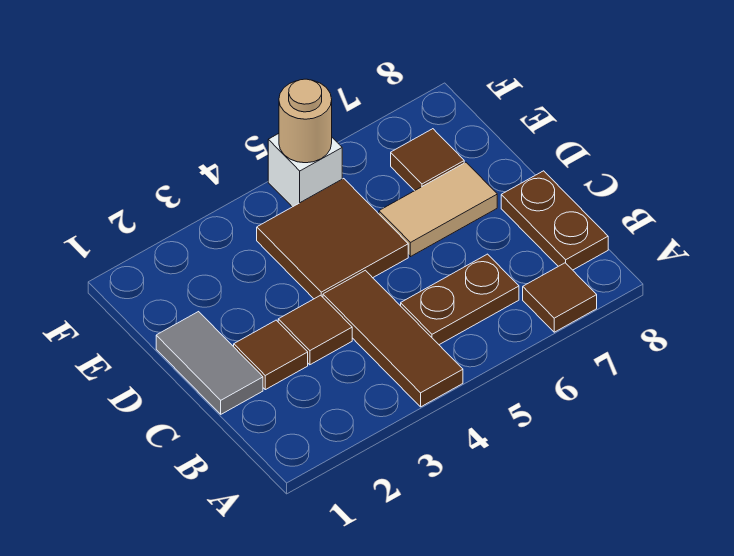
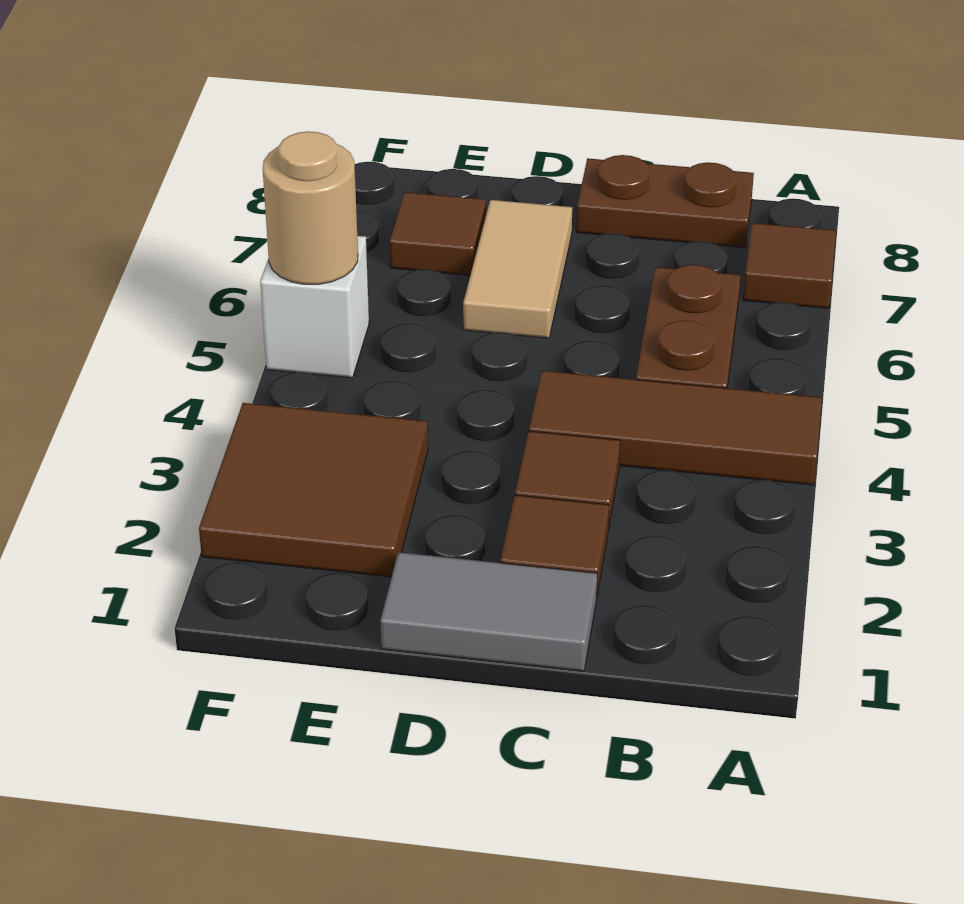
brown tile D4:E5 level 1 -> brown tile E2:F3 level 1

